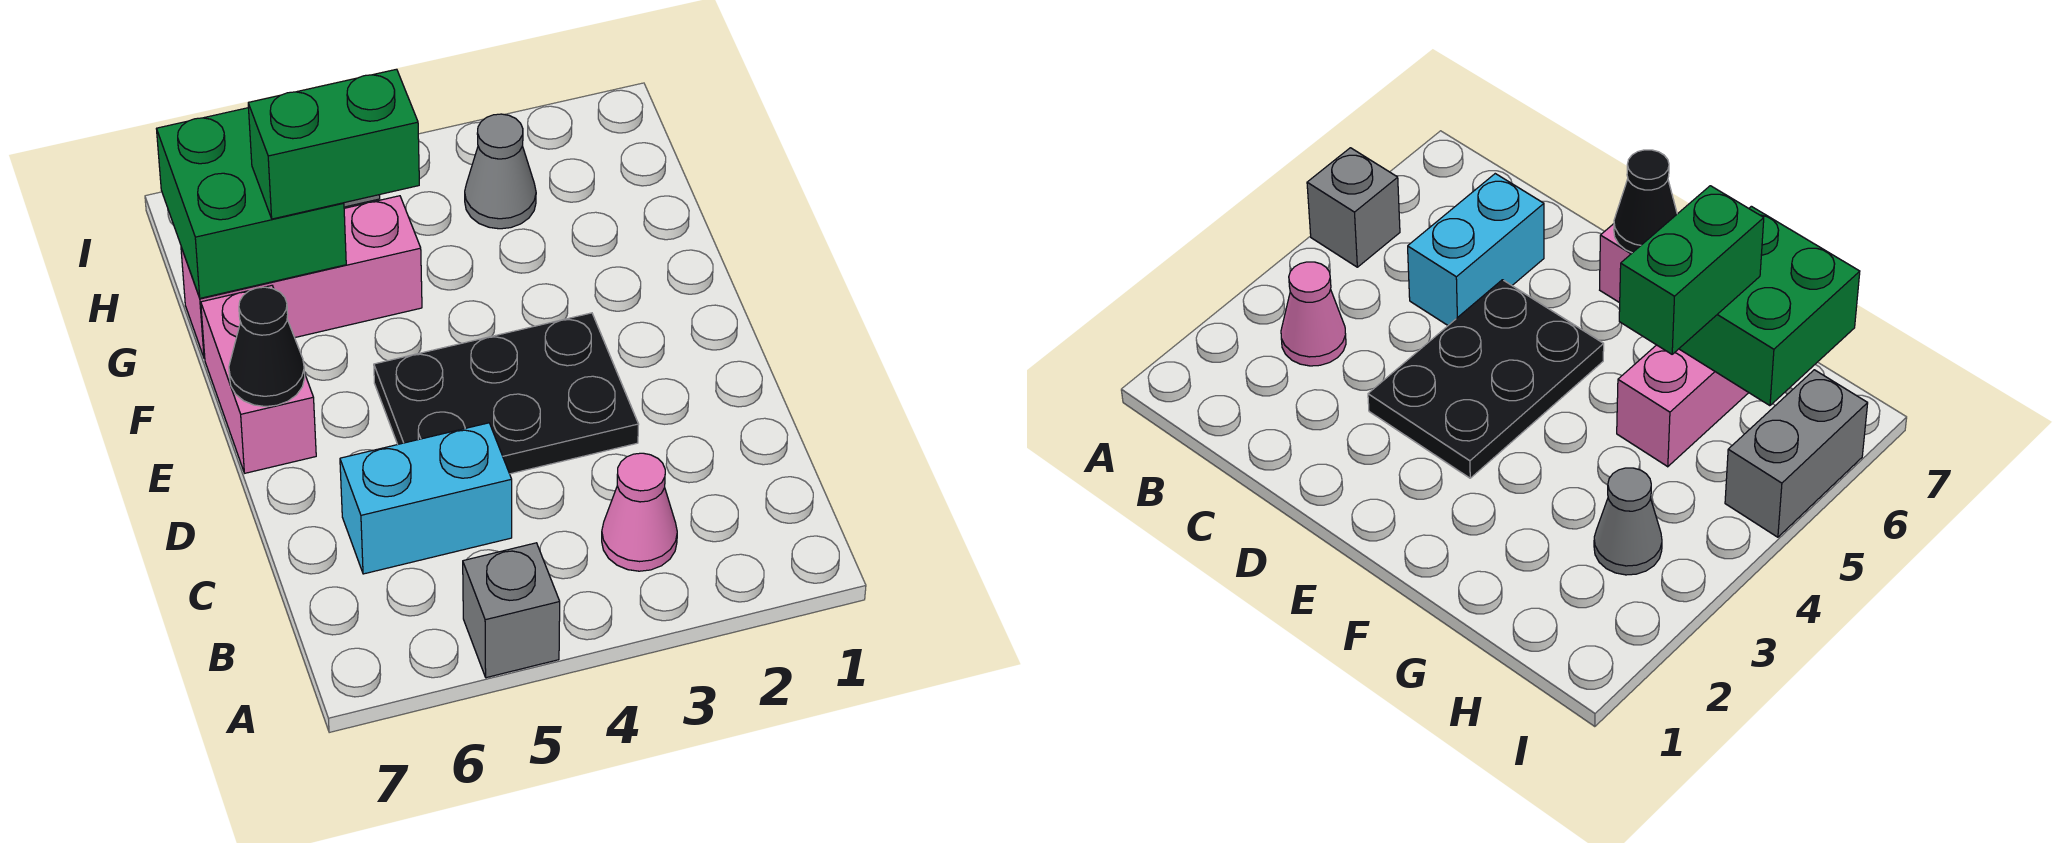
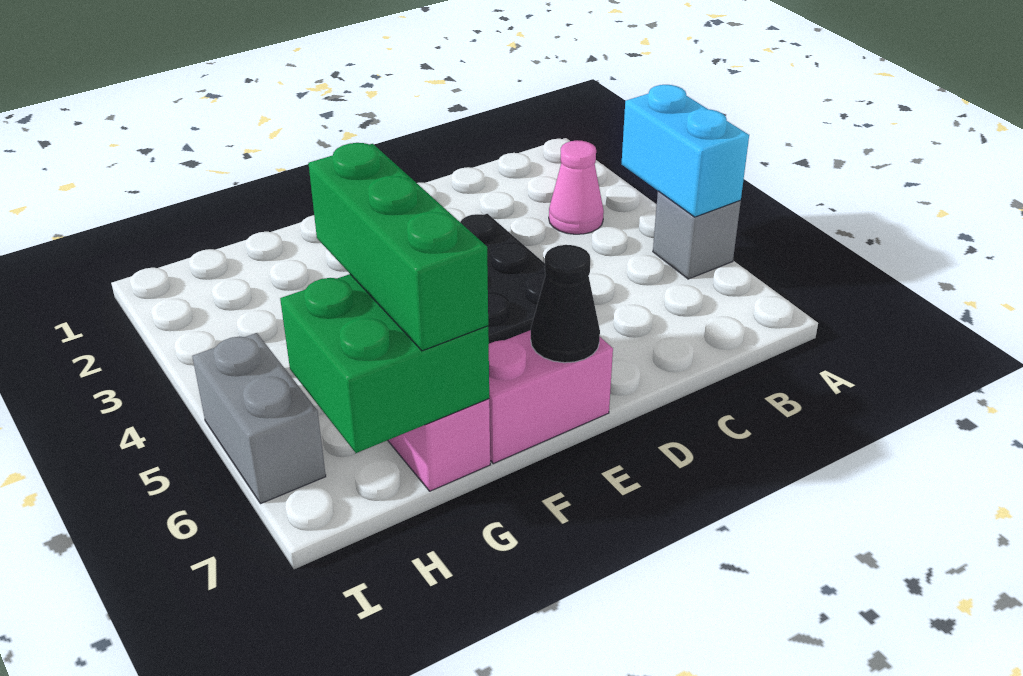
cyan brick C5:C6 level 1 -> cyan brick A4:A5 level 2
green brick G5:G6 level 3 -> green brick G5:G7 level 3
grey cone H3 level 1 -> none

